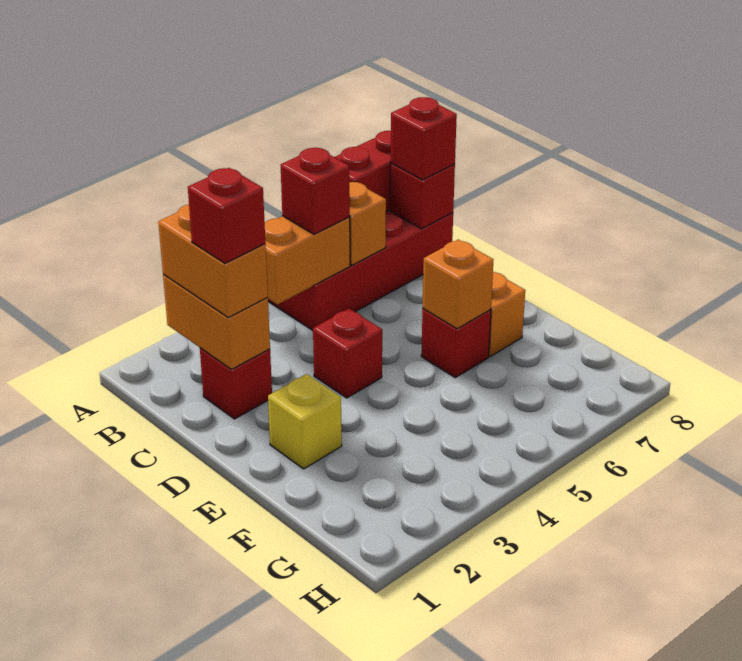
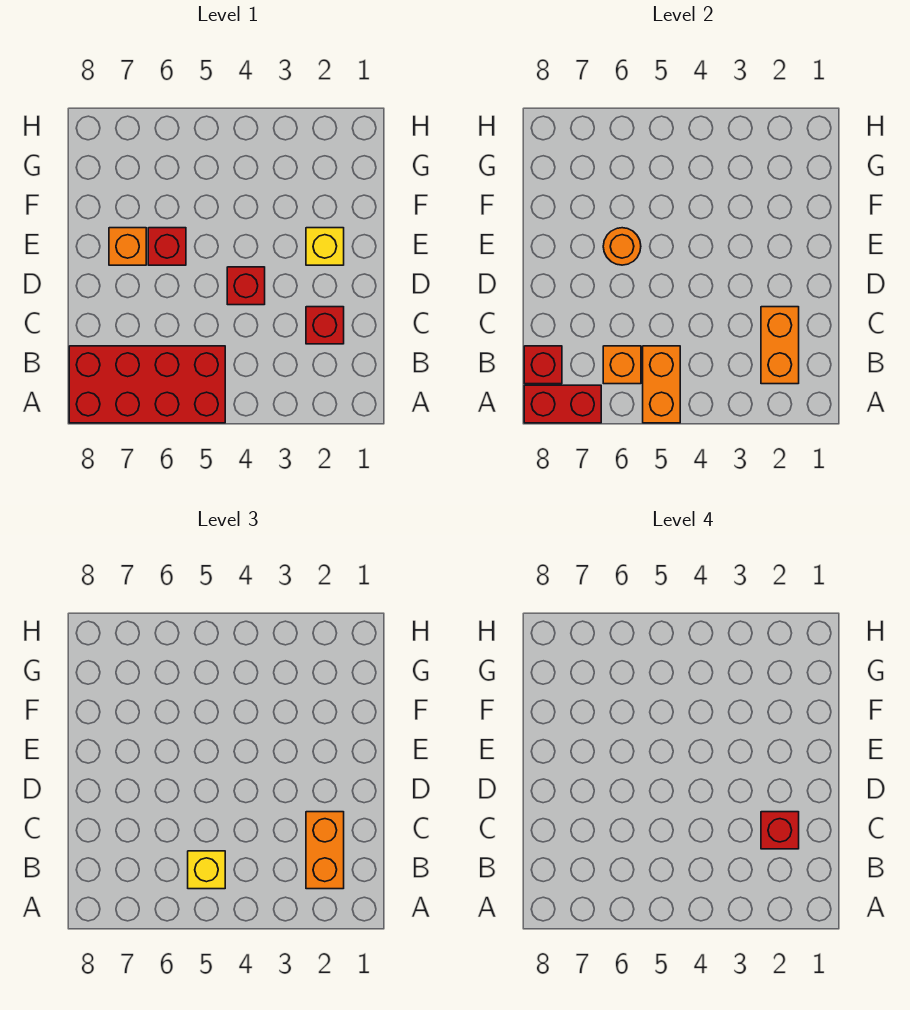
orange brick B4:B5 level 2 -> orange brick A5:B5 level 2
red brick B5 level 3 -> yellow brick B5 level 3
red brick B8 level 3 -> none
orange brick E6 level 2 -> orange round brick E6 level 2

